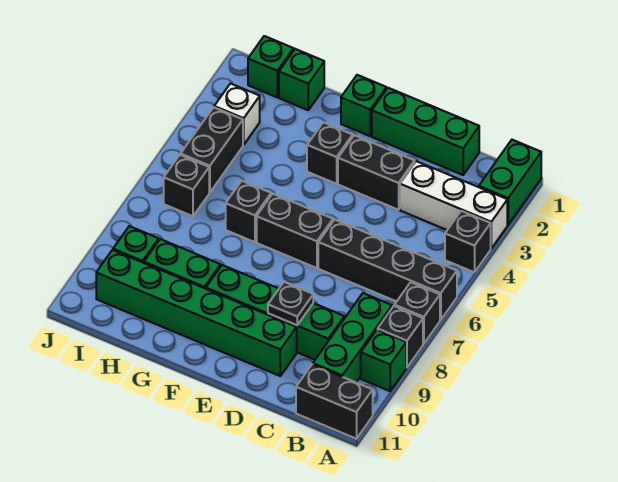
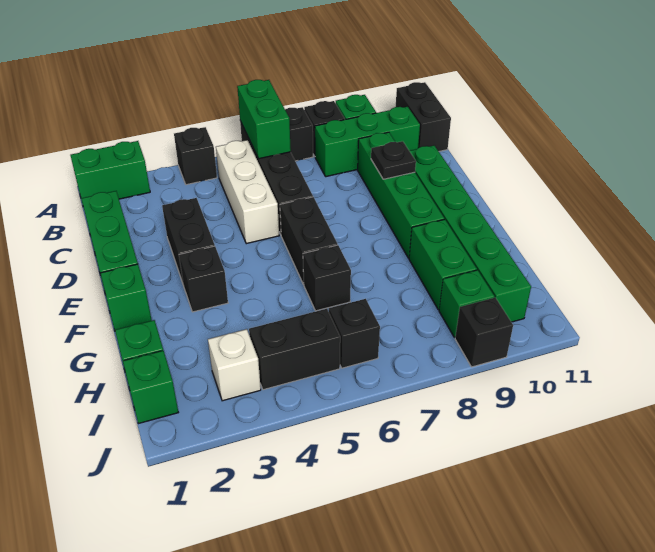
white brick A3:C3 level 1 -> white brick B5:D5 level 1
none -> green brick A6:B6 level 2
none -> black brick J9 level 1

